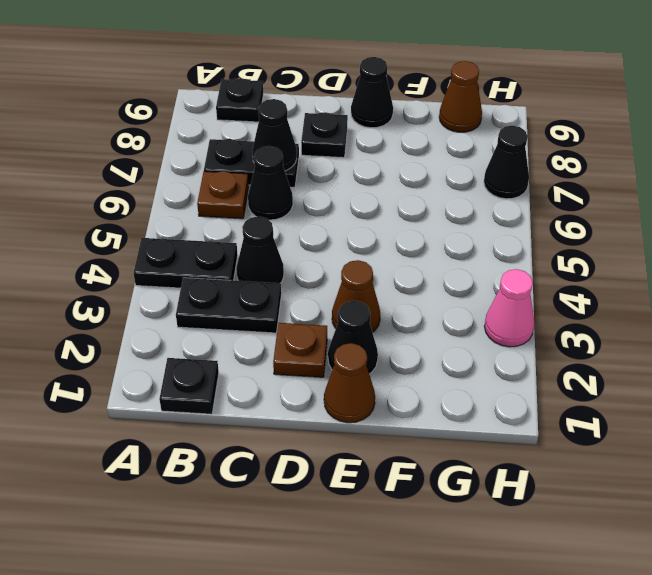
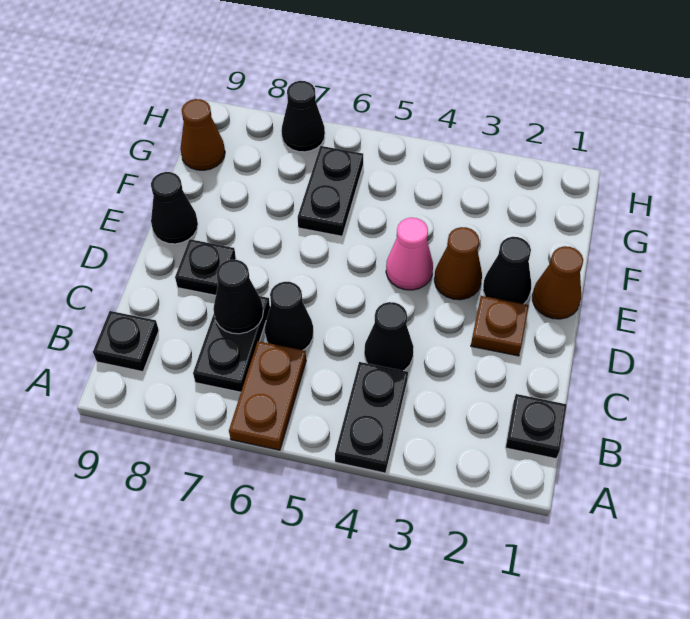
black plate B3:C3 level 1 -> black plate F6:G6 level 1
brown plate B6 level 1 -> brown plate A6:B6 level 1
pink cone H3 level 1 -> pink cone E4 level 1

